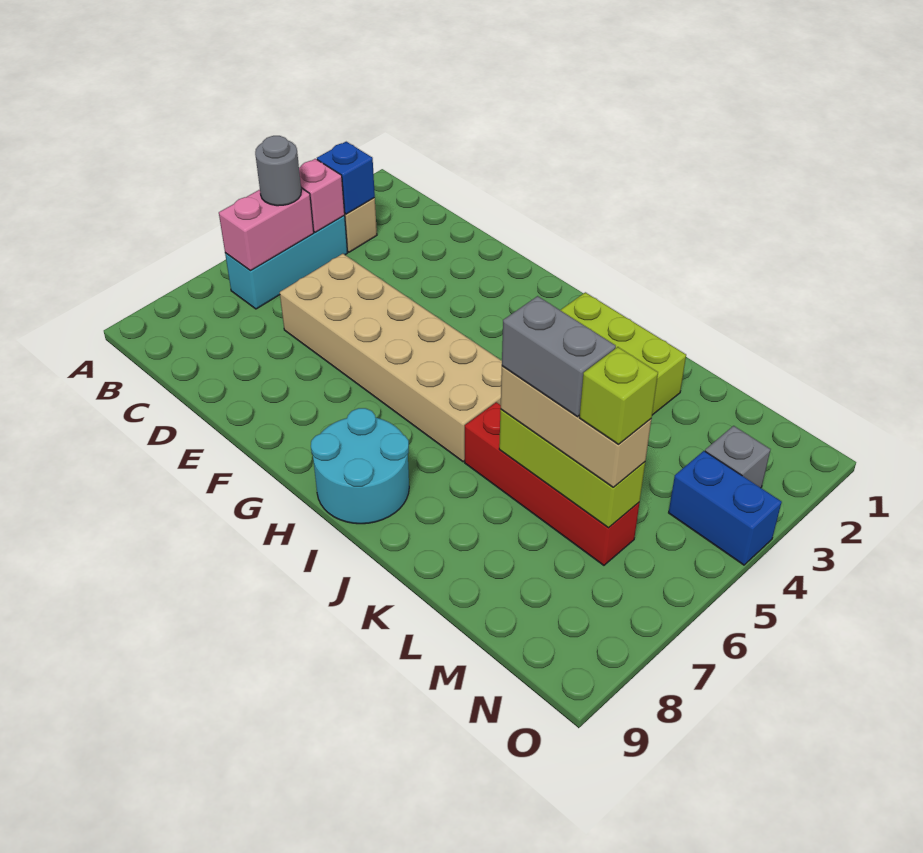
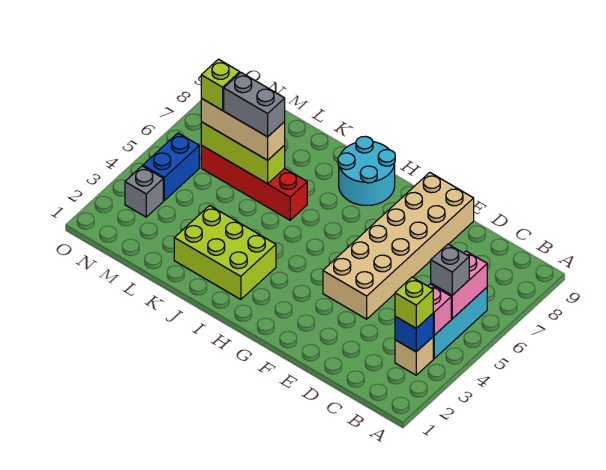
none -> lime brick B3 level 3
grey round brick B5 level 3 -> grey brick B5 level 3
tan brick D5:I6 level 1 -> tan brick E4:F9 level 1
blue brick N4:O4 level 1 -> blue brick N4:N5 level 1

